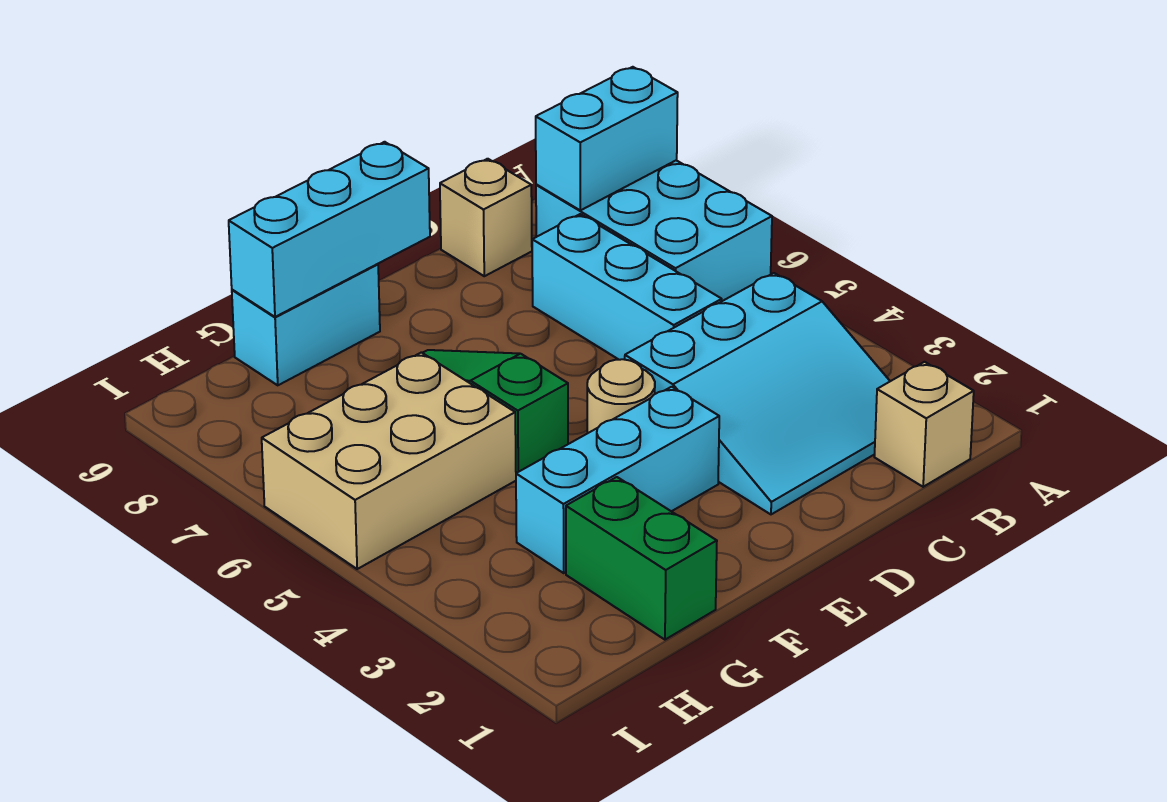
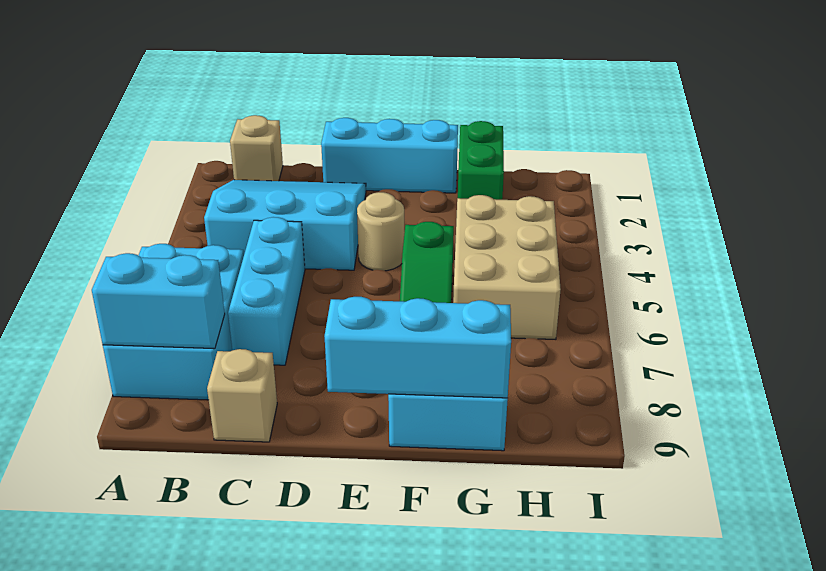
cyan brick E3:G3 level 1 -> cyan brick D1:F1 level 1
tan brick G5:I6 level 1 -> tan brick G4:H6 level 1

